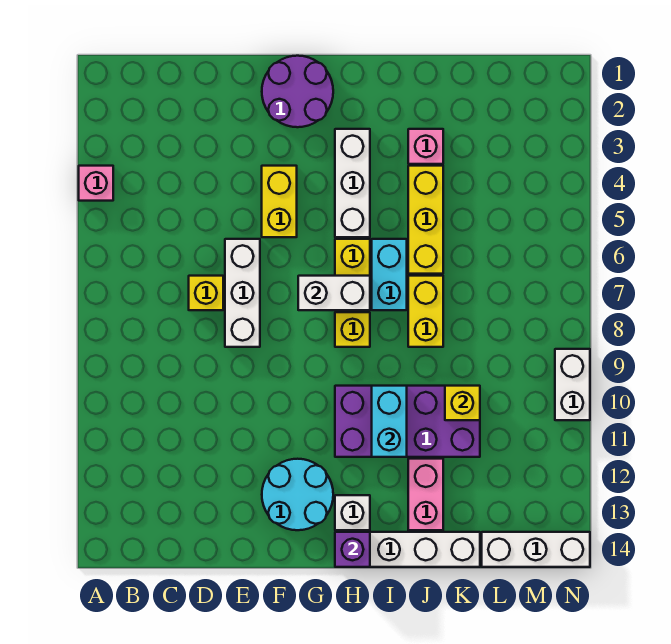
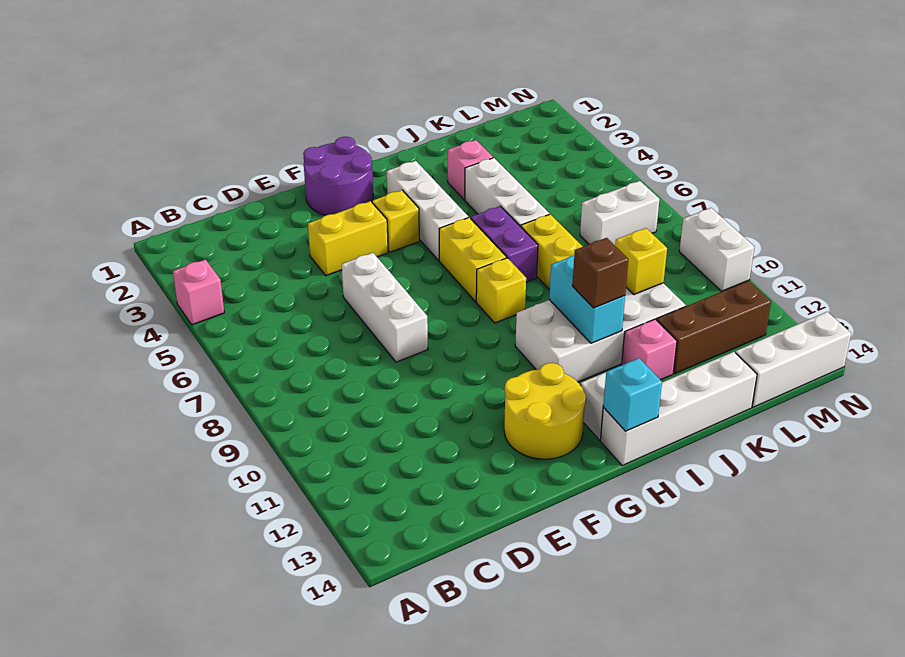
yellow brick D7 level 1 -> yellow brick G4 level 1
yellow brick F4:F5 level 1 -> yellow brick E4:F4 level 1
cyan round brick F12:G13 level 1 -> yellow round brick F12:G13 level 1
white brick G7:H7 level 2 -> white brick L7:M7 level 1
purple brick H10:K11 level 1 -> white brick H10:K11 level 1
purple brick H14 level 2 -> cyan brick H14 level 2
cyan brick I6:I7 level 1 -> purple brick I6:I7 level 1
none -> brown brick I11 level 3
yellow brick J4:J6 level 1 -> white brick J4:J6 level 1
pink brick J12:J13 level 1 -> pink brick J12 level 1
none -> brown brick K12:M12 level 1

